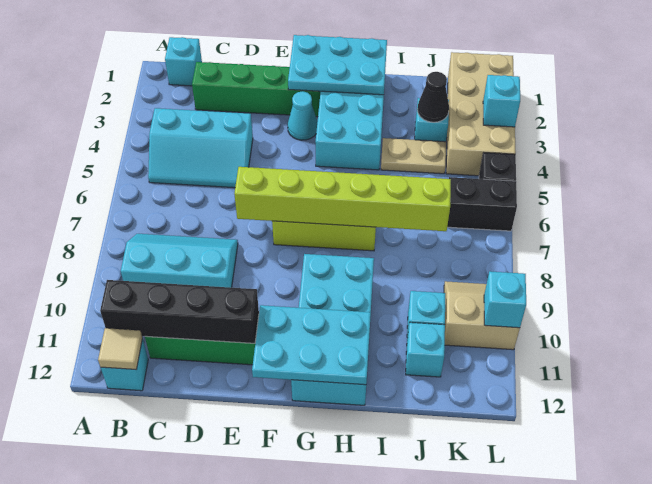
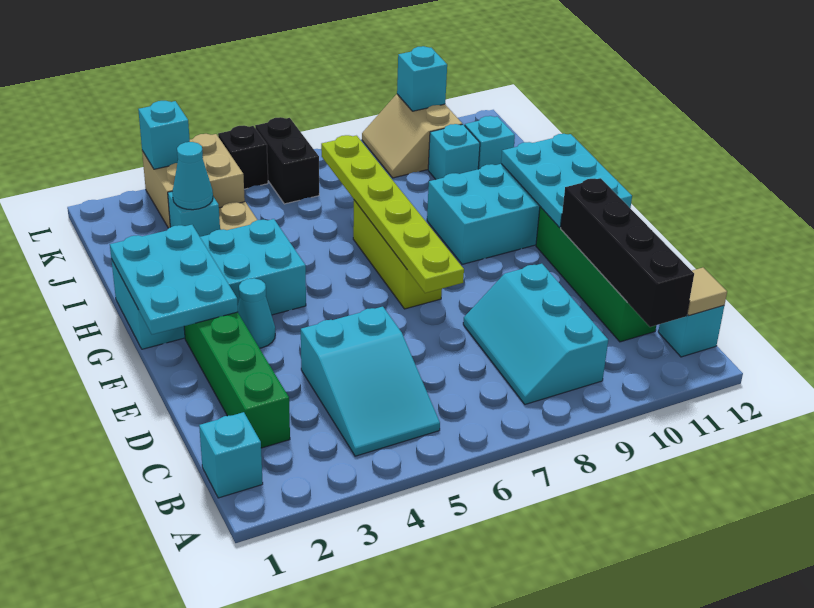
cyan slope B4:D5 level 1 top 4 -> cyan slope B4:D5 level 1 top D
lime brick E7:J7 level 2 -> lime plate E7:J7 level 2
black cone J3 level 2 -> cyan cone J3 level 2
tan brick K1:L4 level 1 -> tan brick K3:L4 level 1

